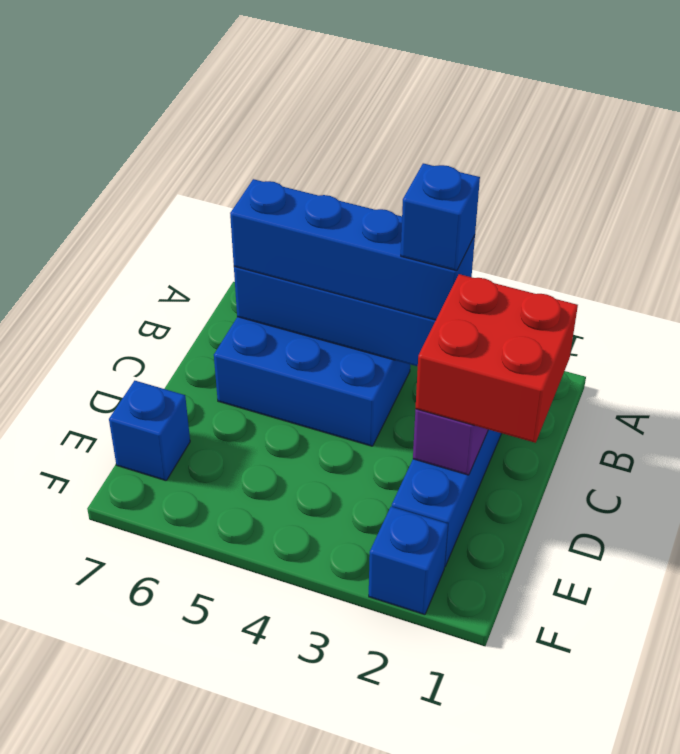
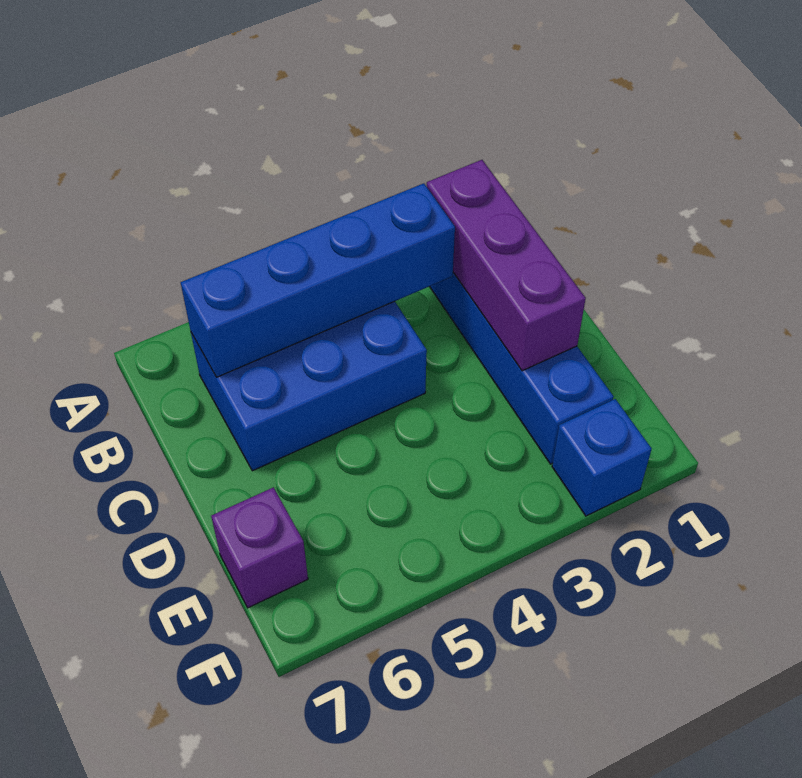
blue brick B3:B6 level 3 -> none
blue brick B3 level 4 -> none
red brick C1:D2 level 3 -> none
blue brick E7 level 1 -> purple brick E7 level 1

